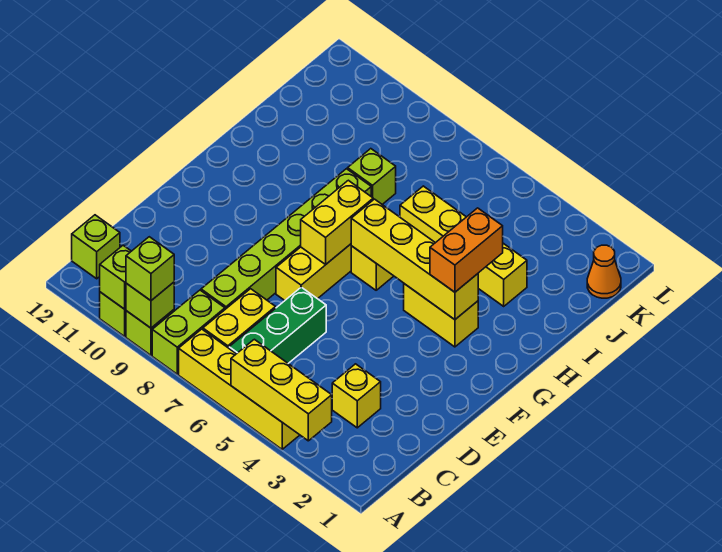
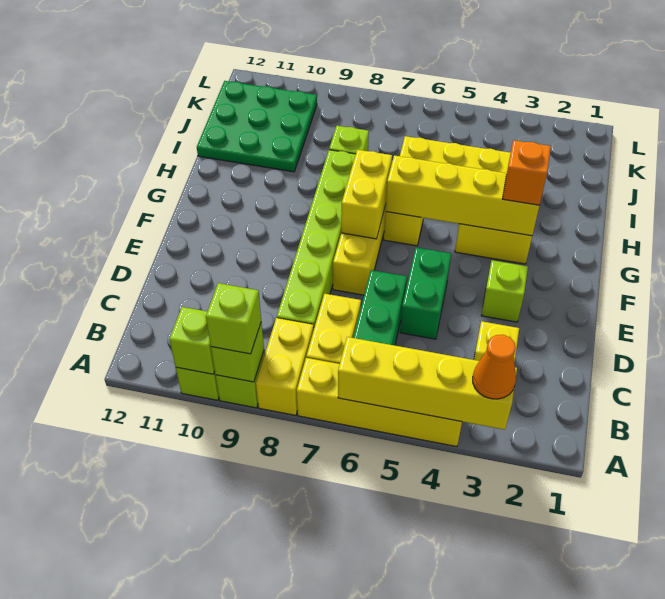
yellow brick A3:A5 level 2 -> yellow brick A3:A6 level 2
lime brick A8:B8 level 1 -> yellow brick A8:B8 level 1
lime brick B12 level 1 -> lime brick E3 level 1
none -> green brick D5:E5 level 1
orange brick G3:H3 level 3 -> orange brick G3 level 3
none -> green plate I10:K12 level 1
orange cone K1 level 1 -> orange cone A3 level 3

